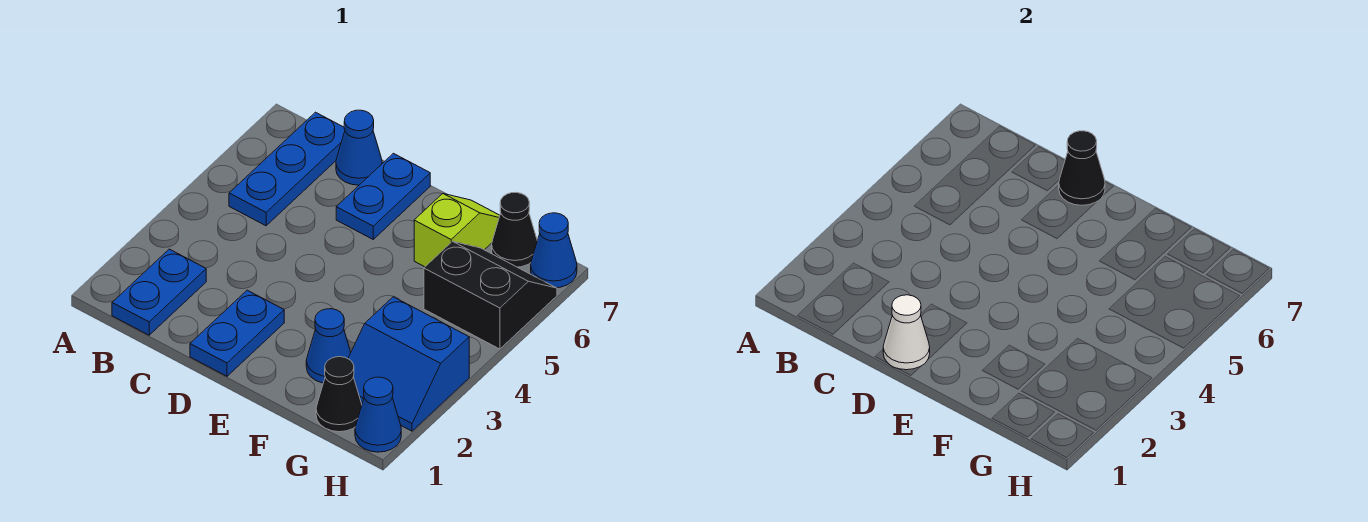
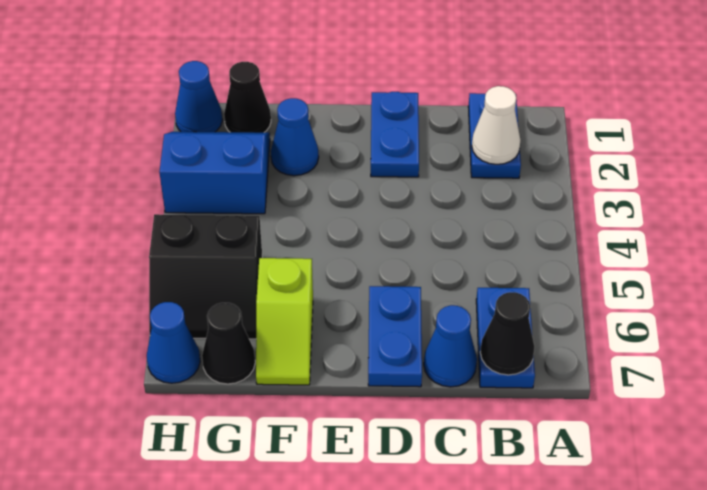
blue plate B5:B7 level 1 -> blue plate B6:B7 level 1
white cone D1 level 2 -> white cone B2 level 2
black cone D7 level 2 -> black cone B7 level 2

